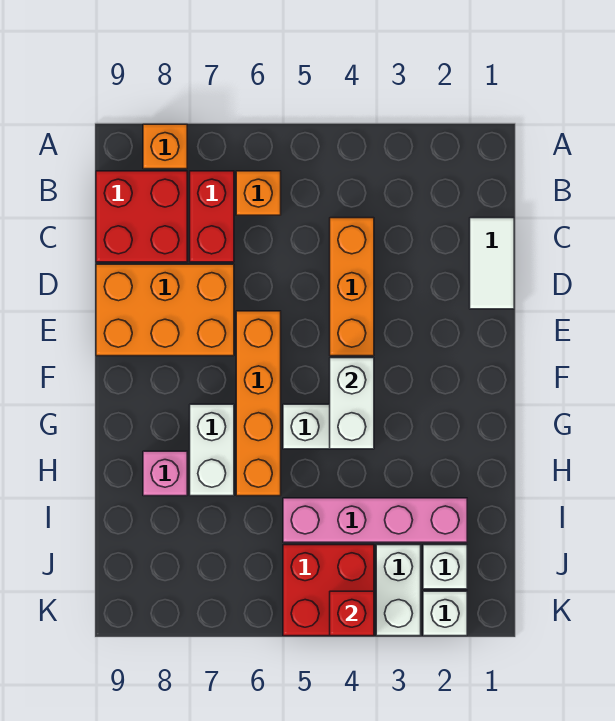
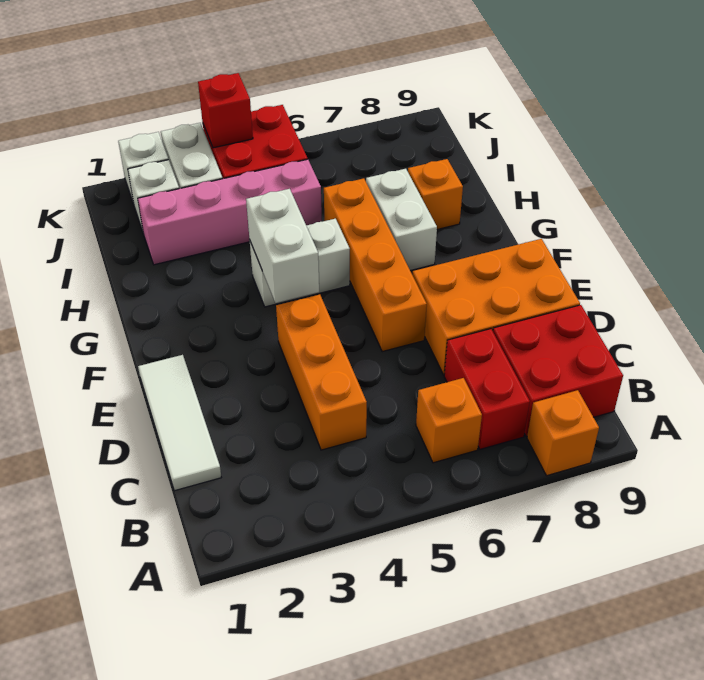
white tile C1:D1 level 1 -> white tile C1:E1 level 1
pink brick H8 level 1 -> orange brick H8 level 1

